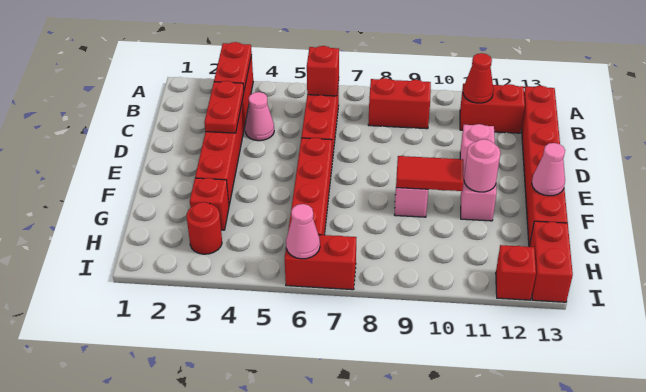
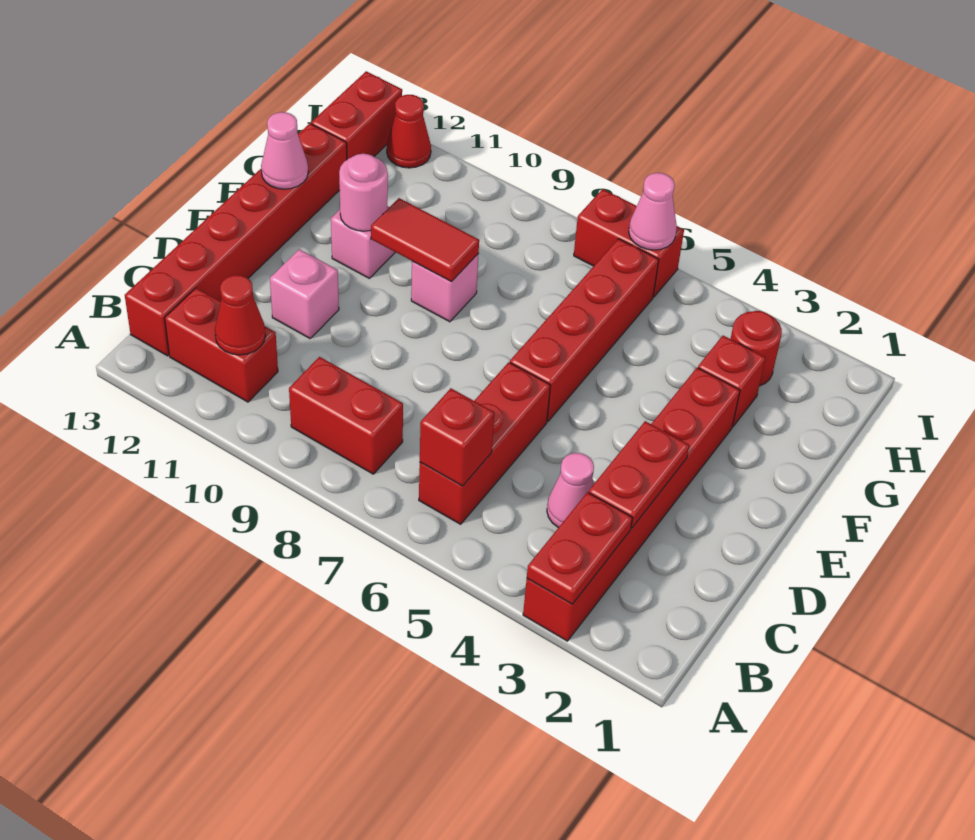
red brick I12 level 1 -> red cone I12 level 1

